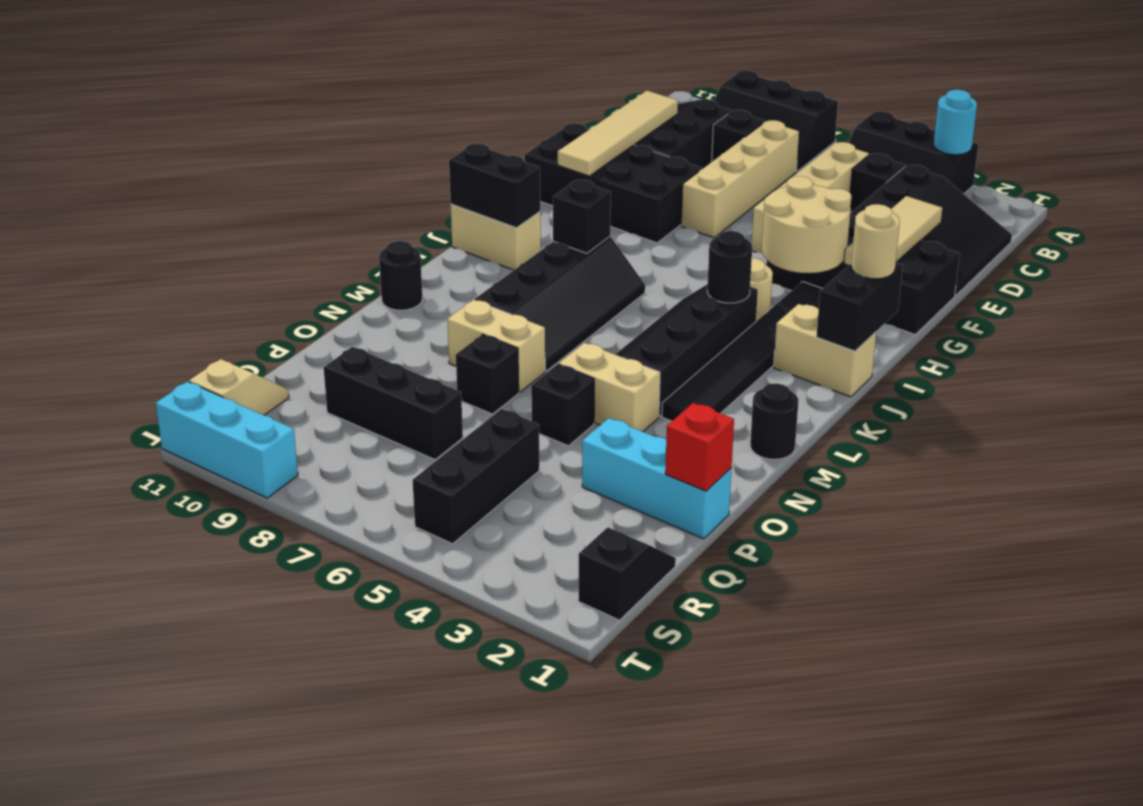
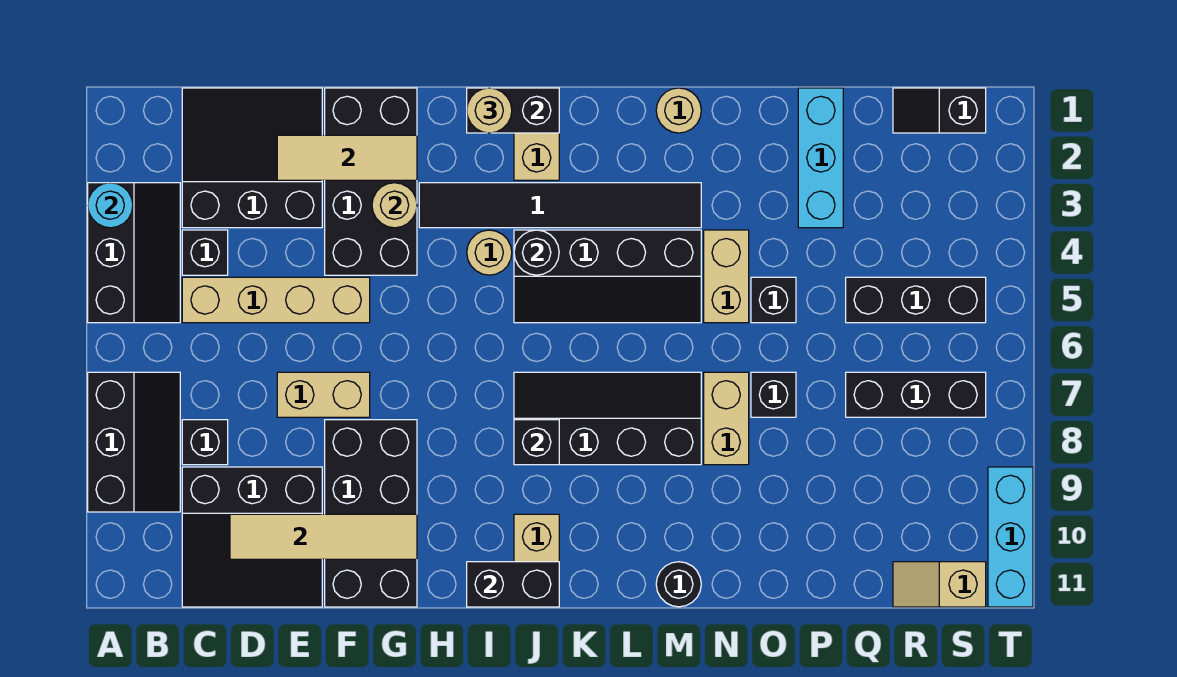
tan brick C7:F7 level 1 -> tan brick E7:F7 level 1
tan round brick G3:H4 level 2 -> tan round brick G3 level 2
black brick J10:J11 level 2 -> black brick I11:J11 level 2
black round brick M1 level 1 -> tan round brick M1 level 1
red brick P1 level 2 -> none
black brick Q7:Q9 level 1 -> black brick Q7:S7 level 1

